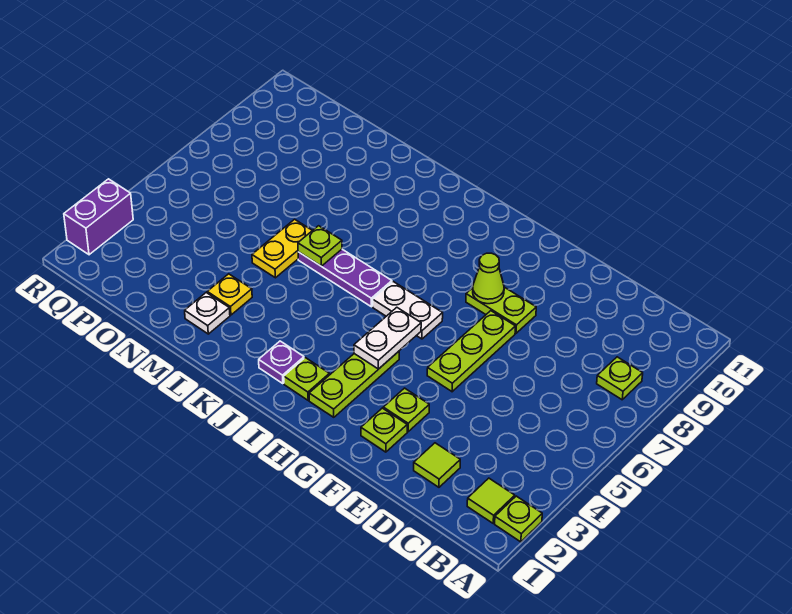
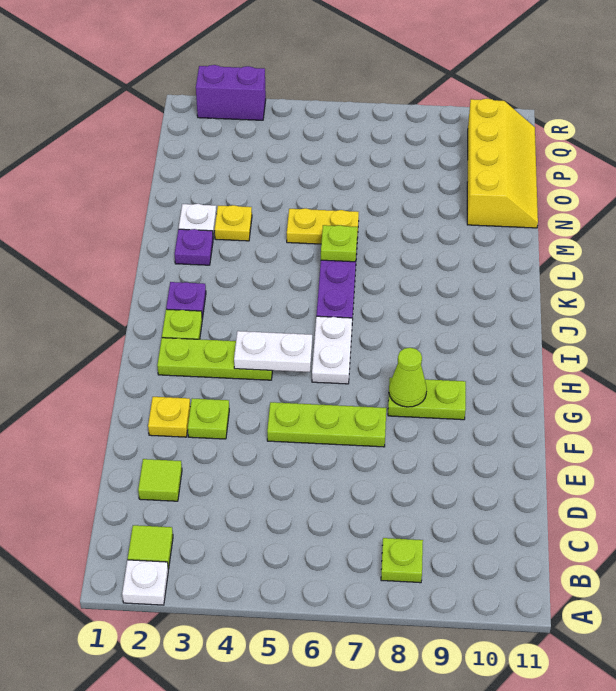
lime plate A2 level 1 -> white plate A2 level 1
lime plate F2 level 1 -> yellow plate F2 level 1
lime plate F8:G8 level 1 -> lime plate G8:G9 level 1
none -> purple plate L2 level 1
none -> yellow slope N10:Q11 level 1 top 10

